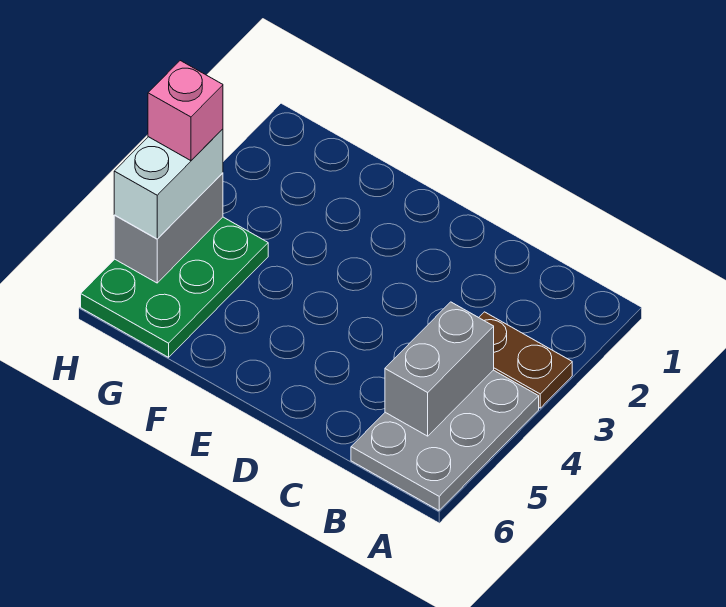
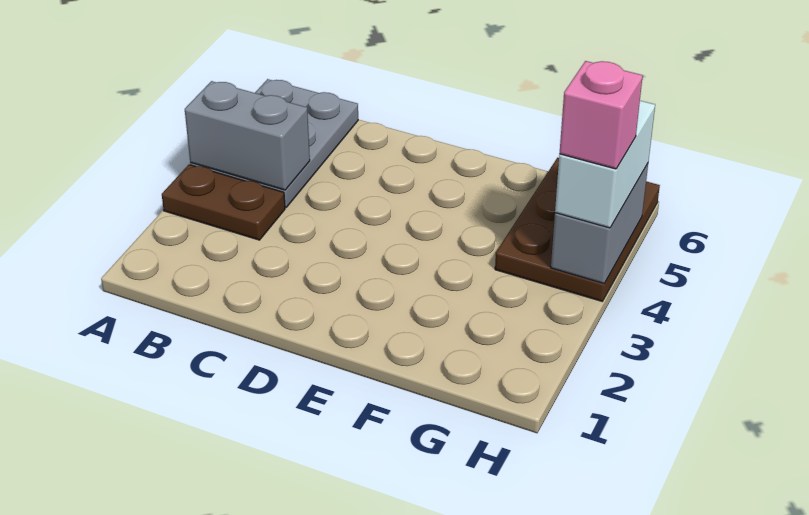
grey brick B4:B5 level 2 -> grey brick A4:B4 level 2
green plate G4:H6 level 1 -> brown plate G4:H6 level 1

